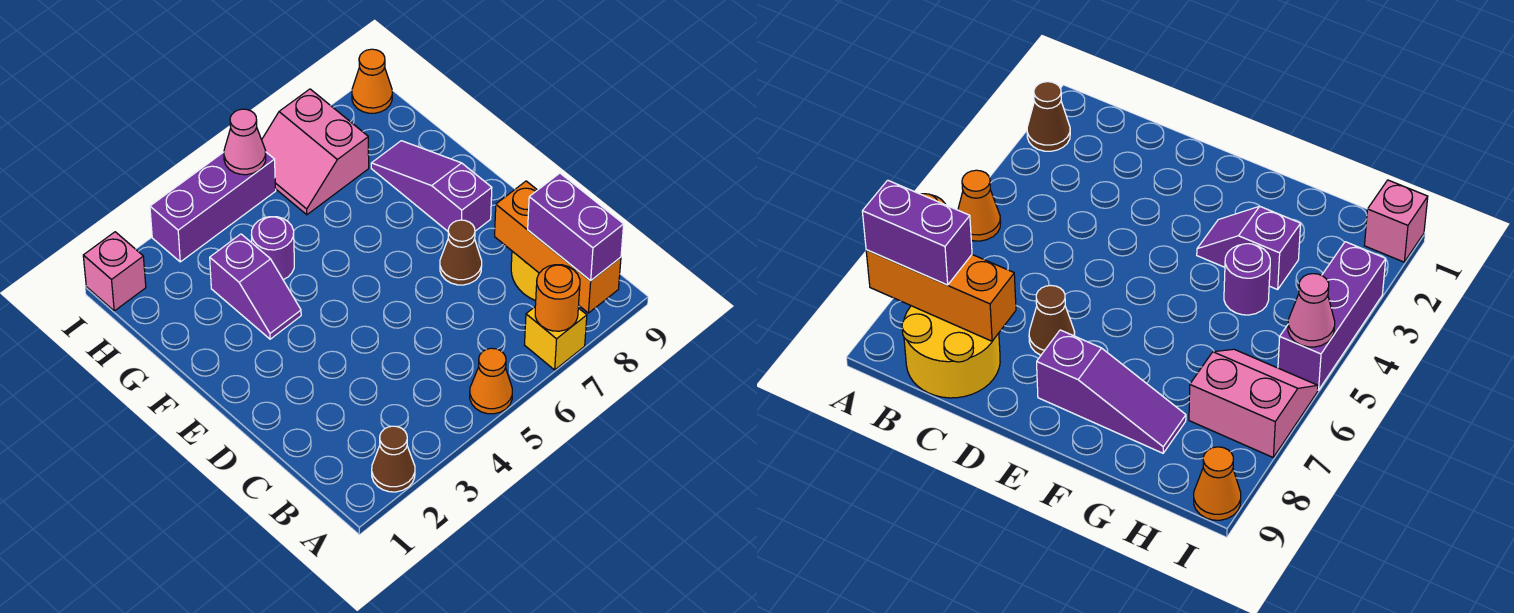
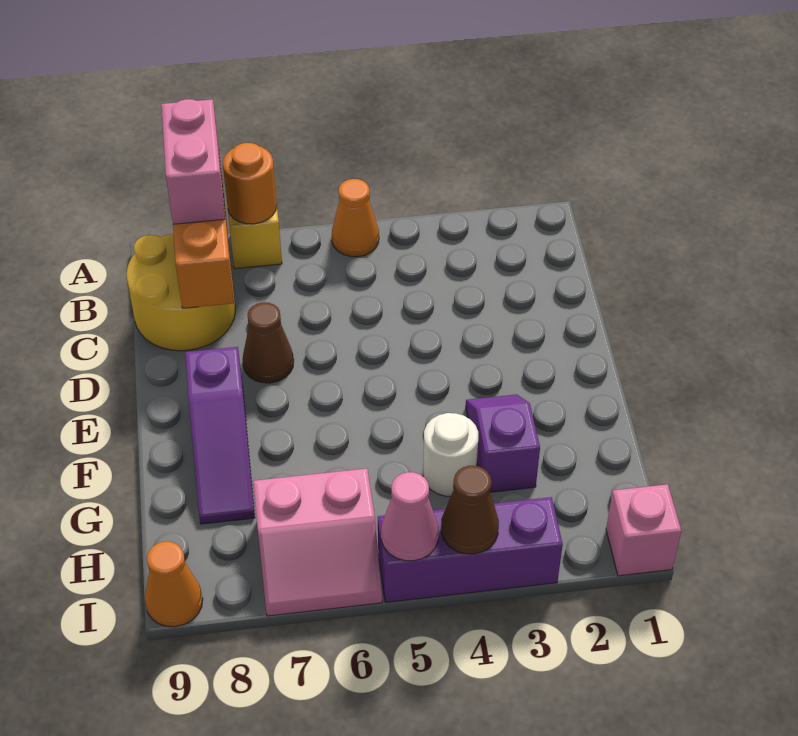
brown cone A2 level 1 -> brown cone I4 level 2
purple brick A8:B8 level 3 -> pink brick A8:B8 level 3
purple round brick G4 level 1 -> white round brick G4 level 1
pink slope H6:I7 level 1 top 7 -> pink slope H6:I7 level 1 top H

